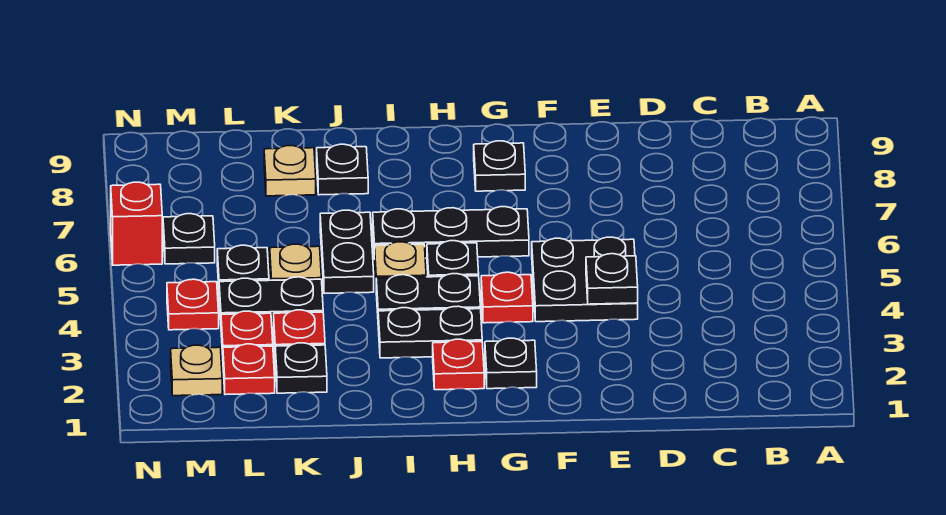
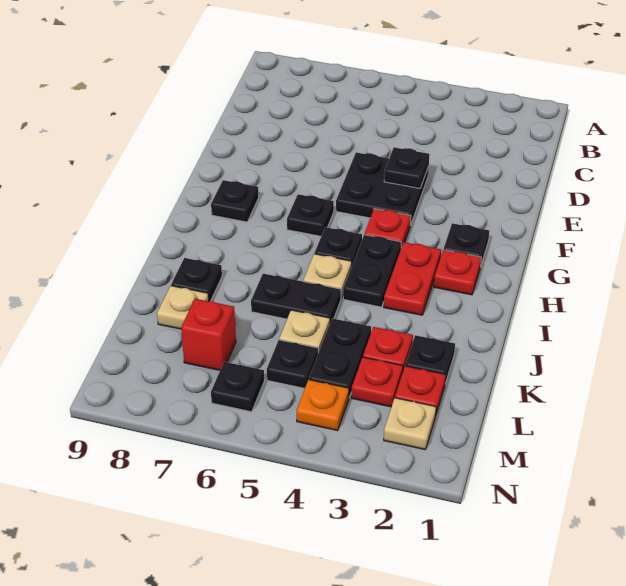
black plate G6:I6 level 1 -> black plate G6 level 1
black plate H3:I3 level 1 -> red plate H3:I3 level 1
red plate M4 level 1 -> orange plate M4 level 1
red brick N6 level 1 -> red brick L7 level 1

